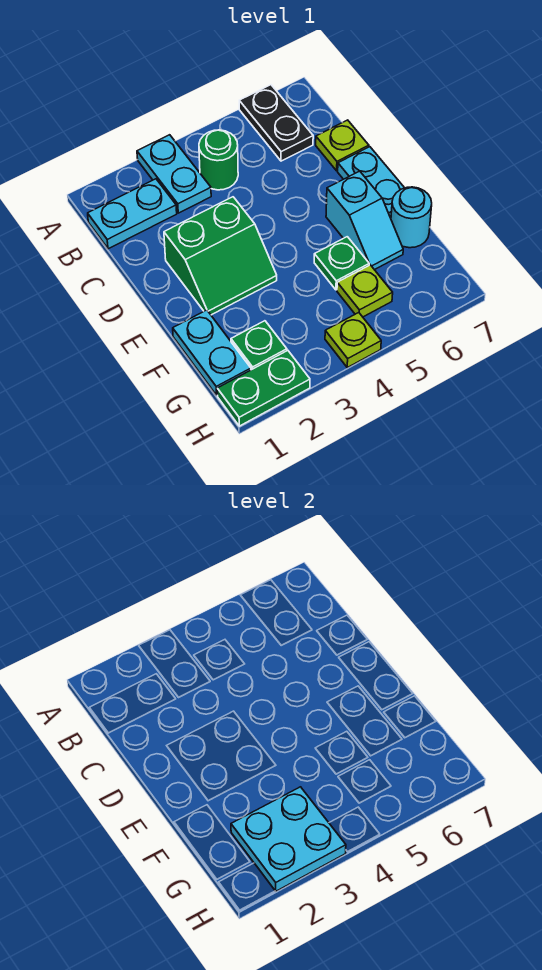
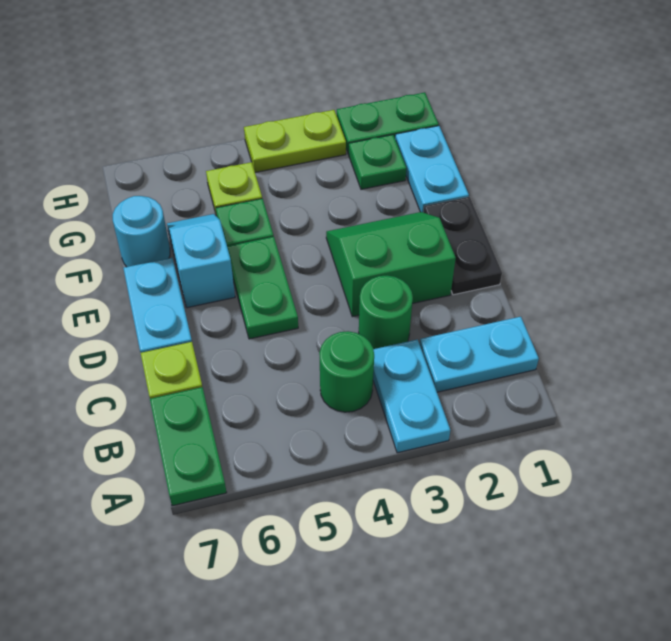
black plate A6:B6 level 1 -> black plate D1:E1 level 1
none -> green plate A7:B7 level 1
none -> green round brick C3 level 1
none -> green plate D5:E5 level 1
cyan plate G2:H3 level 2 -> none
lime plate H4 level 1 -> lime plate H3:H4 level 1

